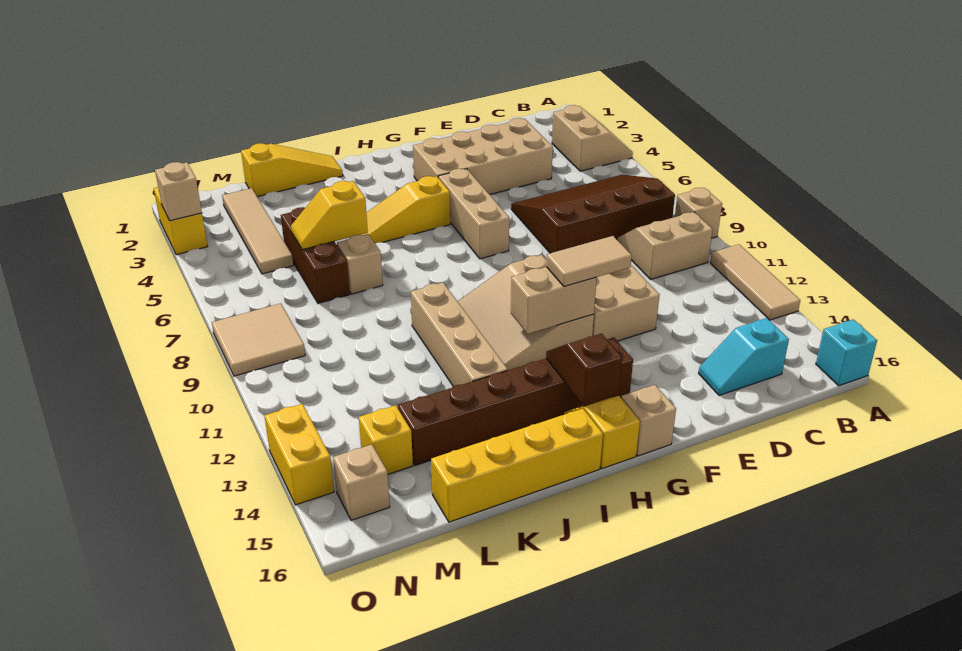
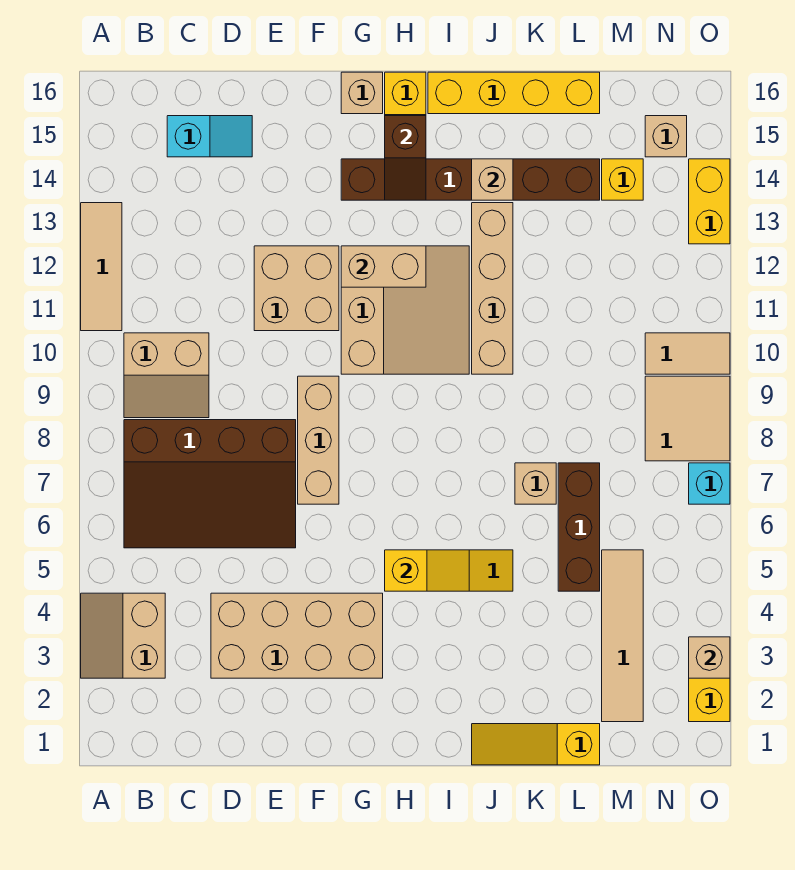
tan brick A9 level 1 -> tan brick J14 level 2
cyan brick A16 level 1 -> cyan brick O7 level 1
tan tile F12:G12 level 3 -> tan tile N10:O10 level 1
tan brick G5:G7 level 1 -> tan brick F7:F9 level 1
yellow slope K6:L6 level 2 top K -> yellow slope H5:I5 level 2 top H

